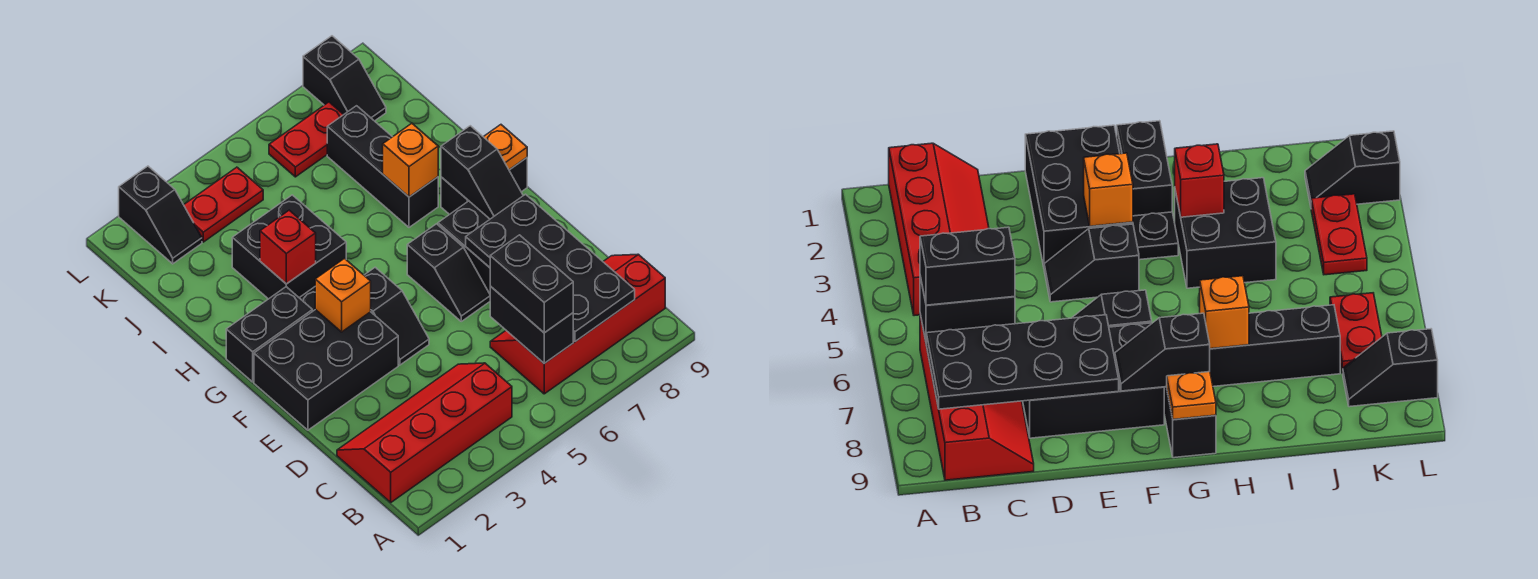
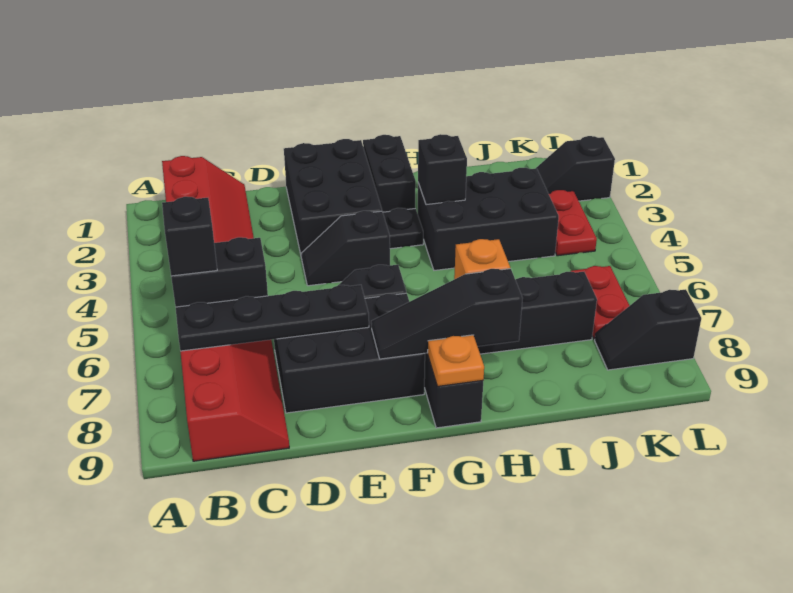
black brick B6:C6 level 3 -> black brick B6 level 3
black plate B7:E8 level 2 -> black plate B7:E7 level 2
orange brick F3 level 2 -> none
black slope F8:G8 level 2 top G -> black slope F8:H8 level 2 top H
black brick H3:I4 level 1 -> black brick H3:J4 level 1
red brick H3 level 2 -> black brick H3 level 2

